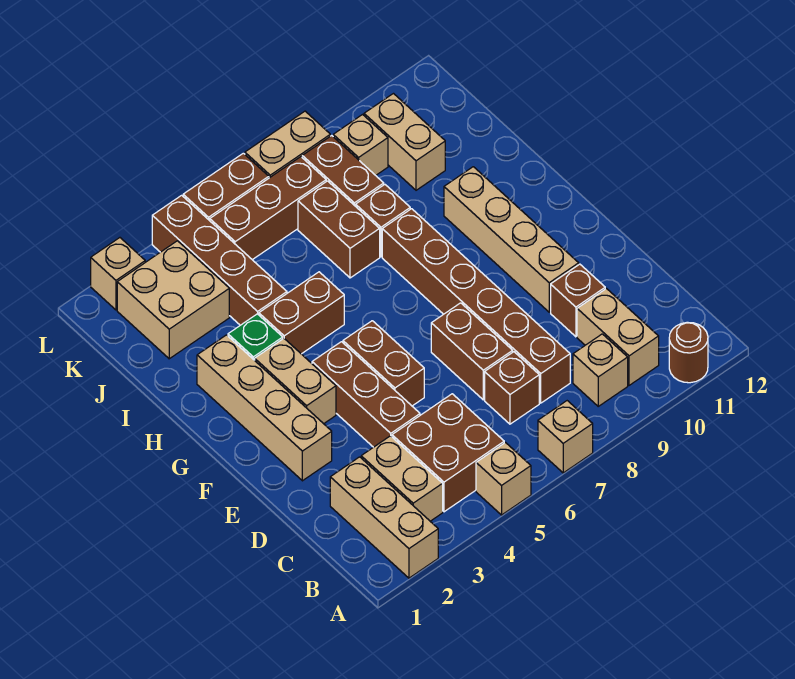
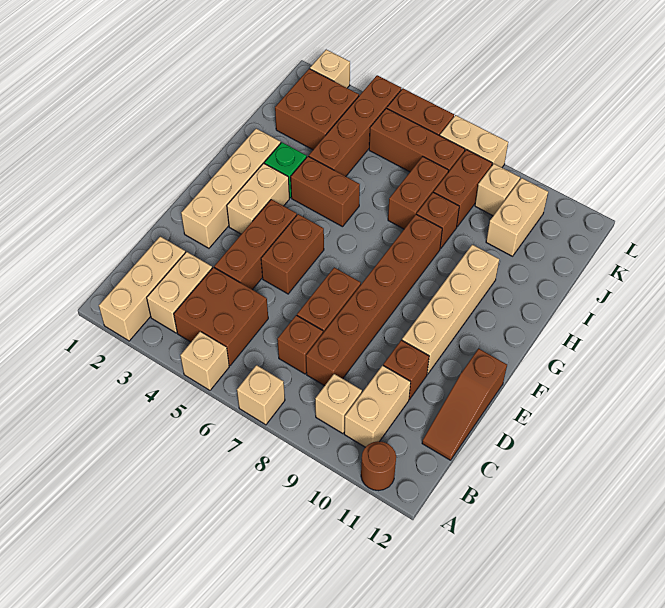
none -> brown slope C12:E12 level 1 top E
tan brick J2:K3 level 1 -> brown brick J2:K3 level 1

